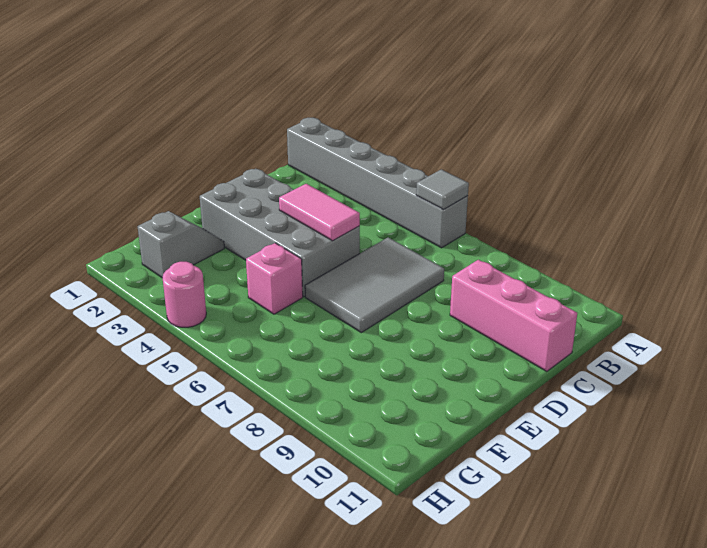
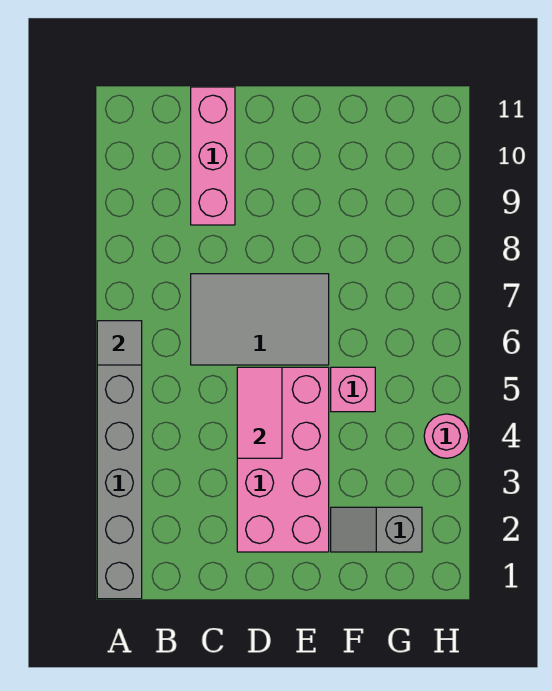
grey brick D2:E5 level 1 -> pink brick D2:E5 level 1

